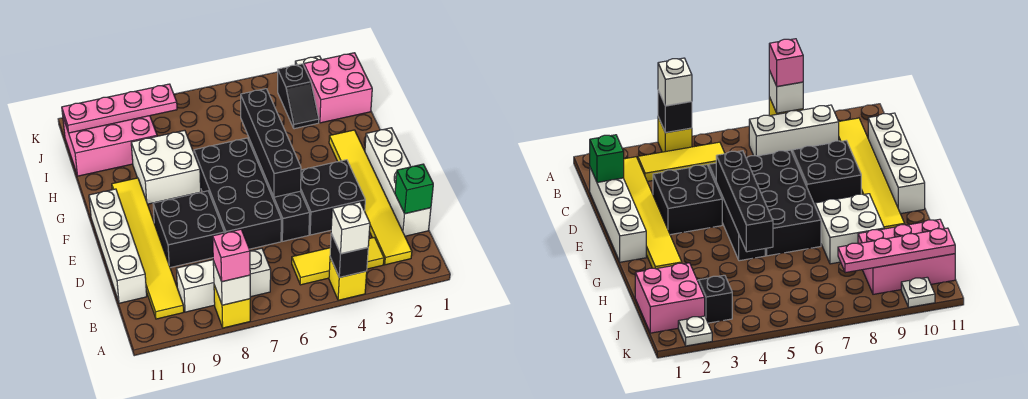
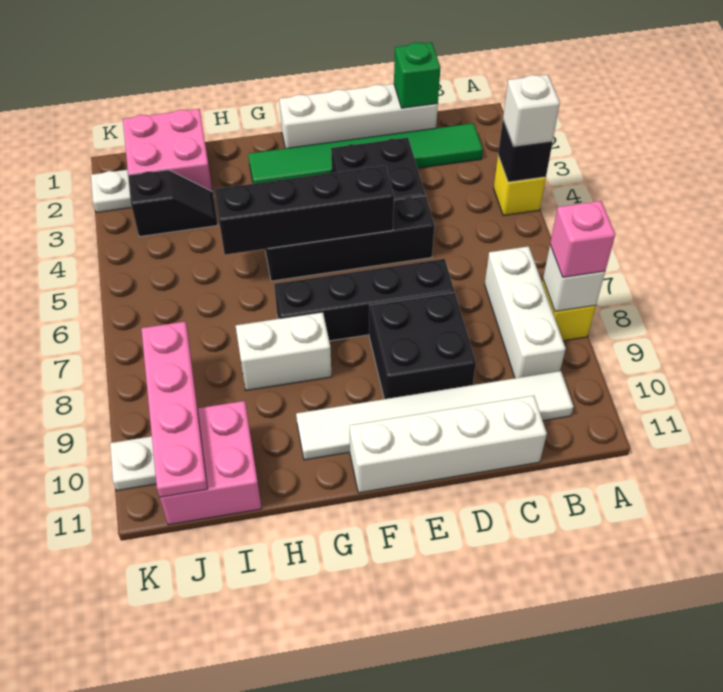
yellow tile B2:G2 level 1 -> green tile B2:G2 level 1
yellow tile B3:B5 level 1 -> none
yellow tile B10:G10 level 1 -> white tile B10:G10 level 1
black brick D6:G7 level 1 -> black brick D7:G7 level 1
white brick G8:H9 level 1 -> white brick G8:H8 level 1
pink brick I9:J11 level 1 -> pink brick I10:J11 level 1

